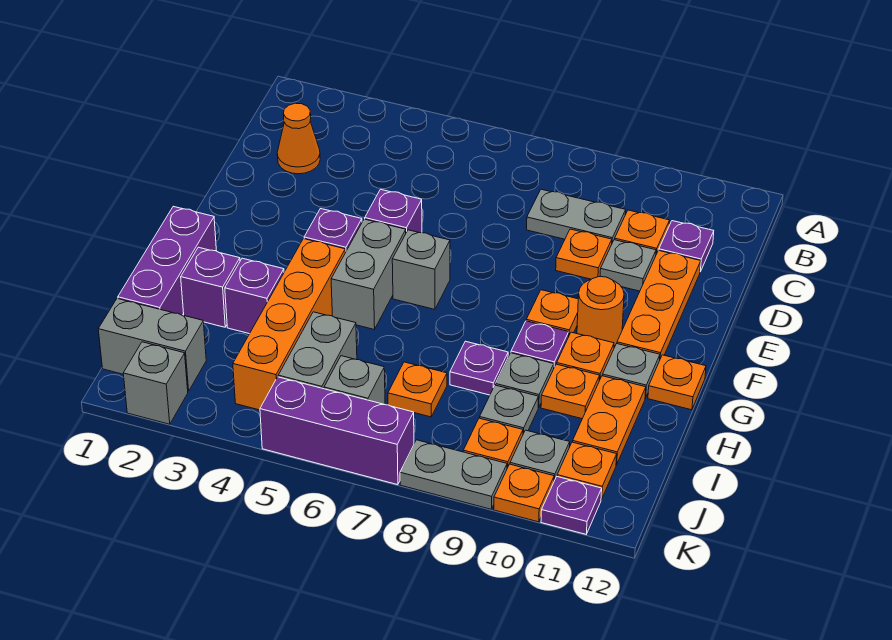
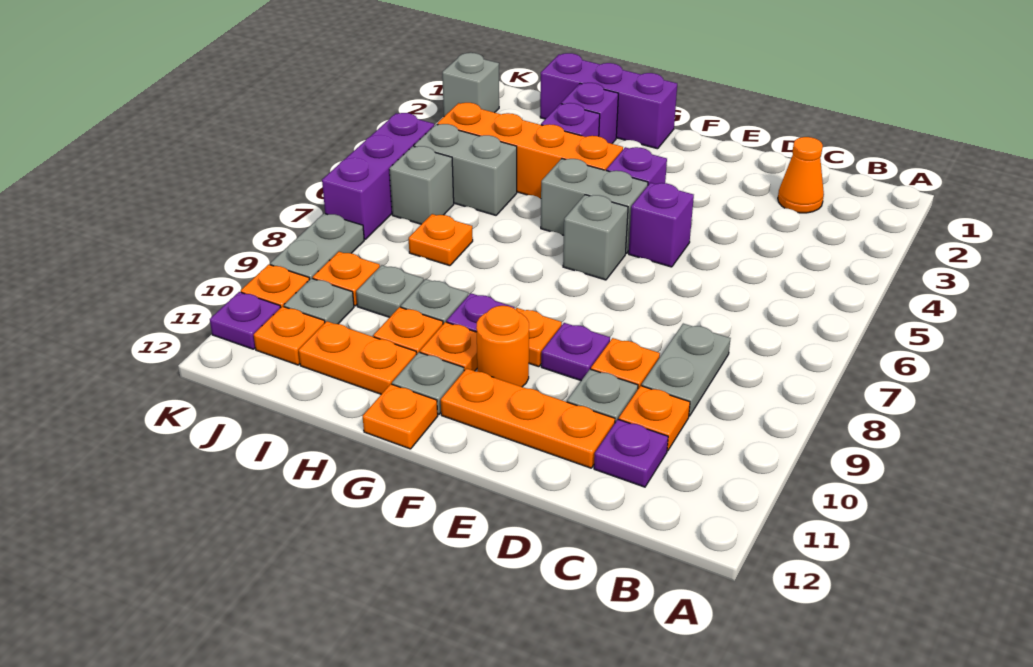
purple plate H8 level 1 -> purple plate E9 level 1
grey brick J1:J2 level 1 -> none

